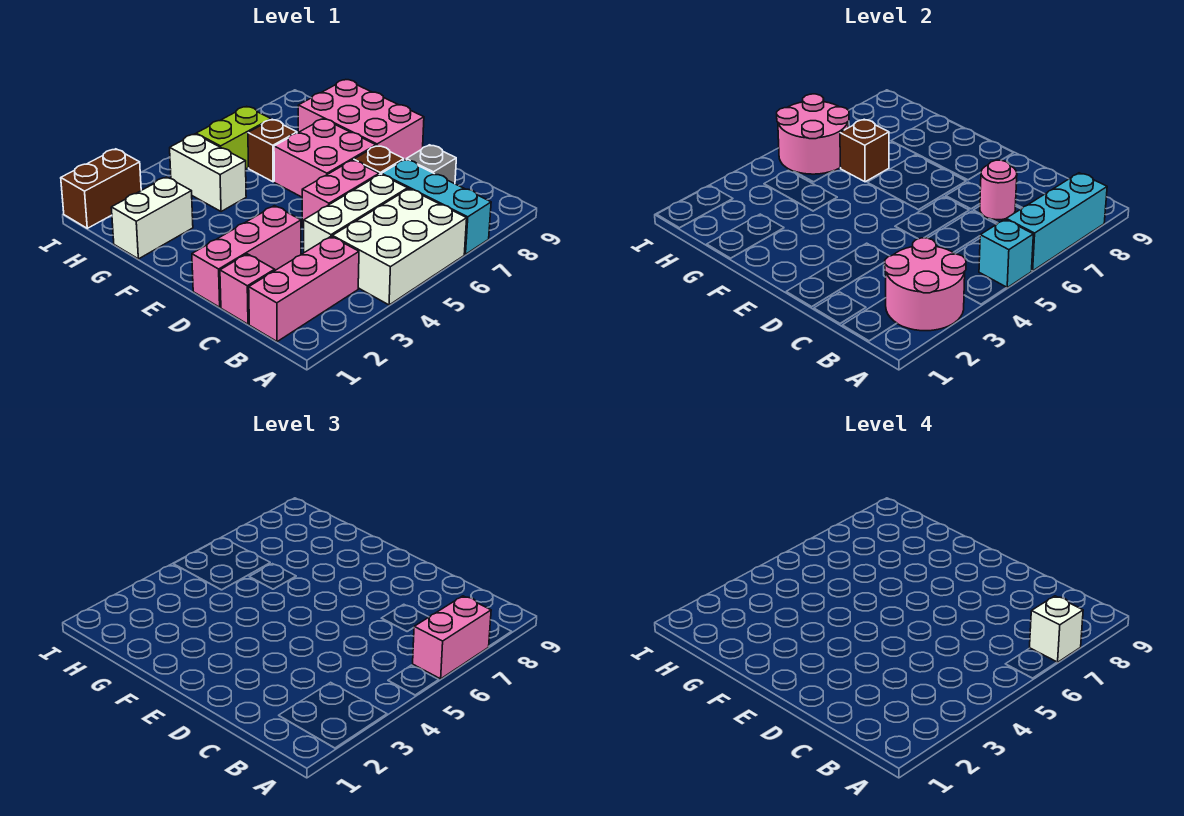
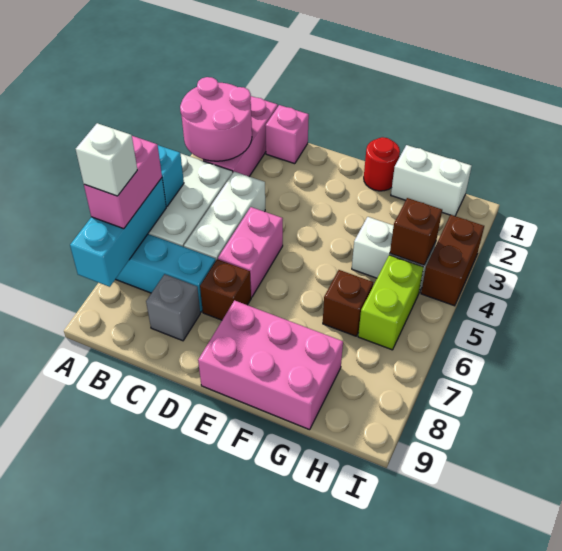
pink round brick C7 level 2 -> none
pink brick D1:D3 level 1 -> none
pink brick E6:F7 level 1 -> none
none -> red round brick F1 level 1
white brick G1:G2 level 1 -> white brick G1:H1 level 1
brown brick G6 level 2 -> brown brick H4 level 2
pink round brick H5:I6 level 2 -> none
brown brick I1:I2 level 1 -> brown brick I3:I4 level 1

